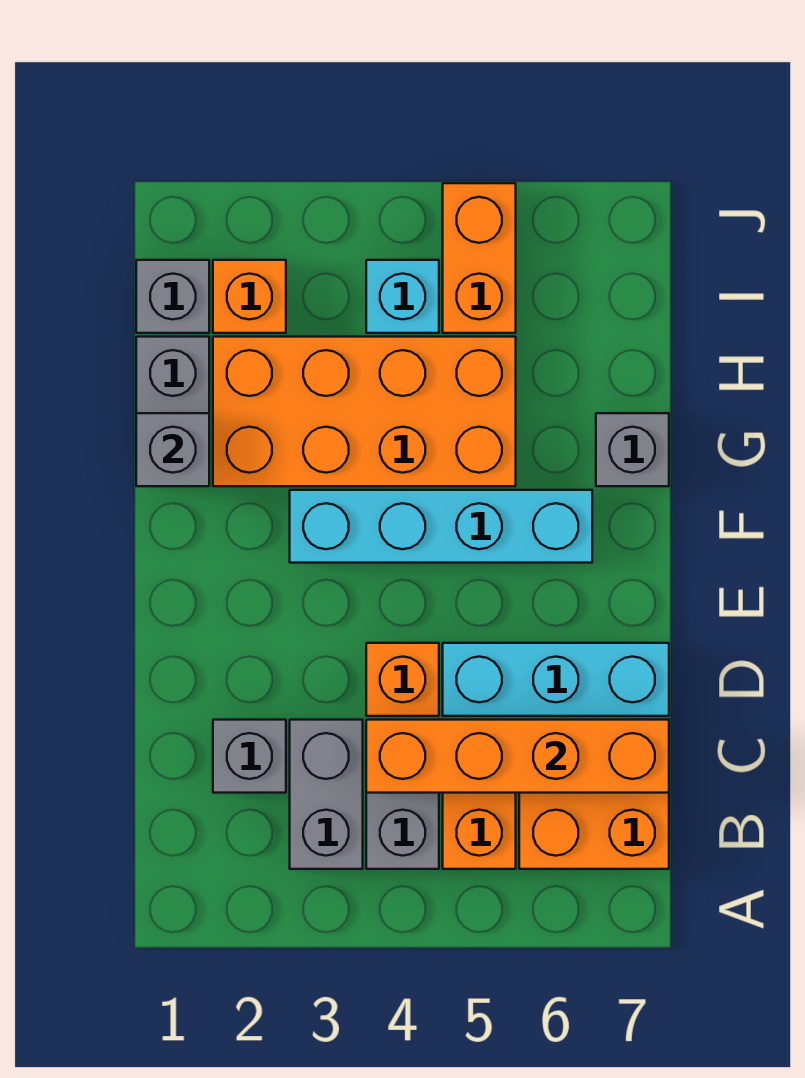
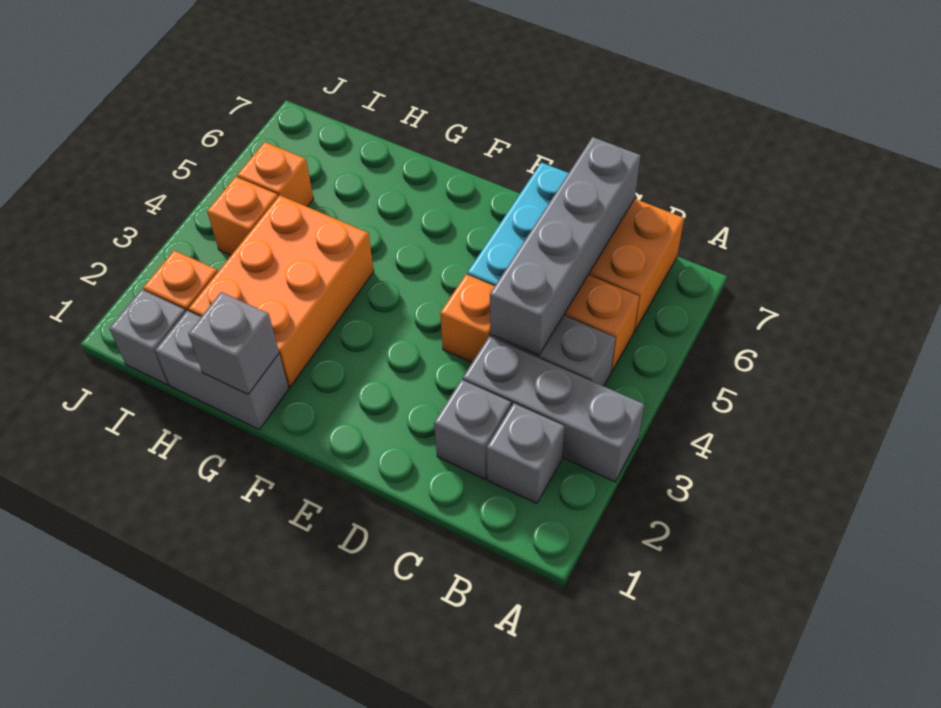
grey brick B3:C3 level 1 -> grey brick A3:C3 level 1
orange brick C4:C7 level 2 -> grey brick C4:C7 level 2
cyan brick F3:F6 level 1 -> none
orange brick G2:H5 level 1 -> orange brick G2:H4 level 1
grey brick G7 level 1 -> grey brick B2 level 1
cyan brick I4 level 1 -> orange brick I4 level 1
orange brick I5:J5 level 1 -> orange brick I5 level 1

